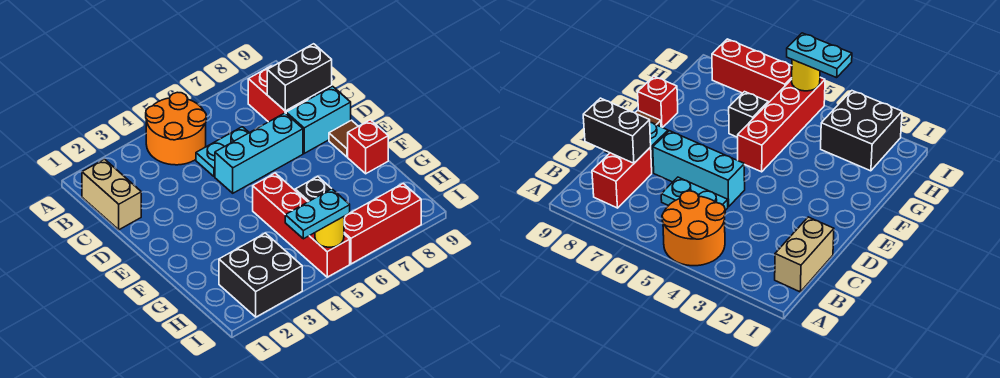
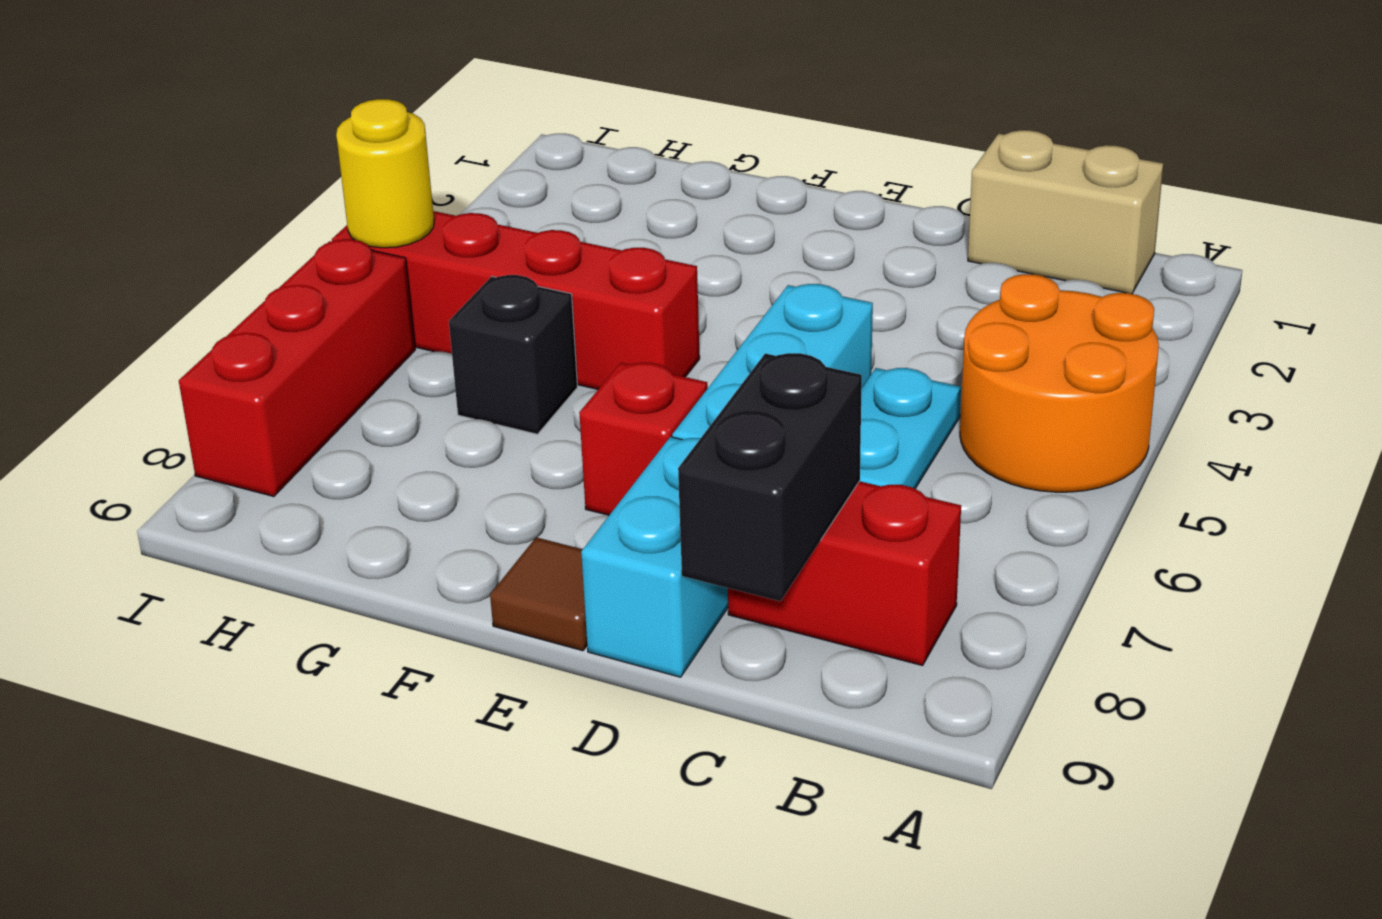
red brick F9 level 1 -> red brick E7 level 1
black brick H2:I3 level 1 -> none
cyan plate I4:I5 level 3 -> none

